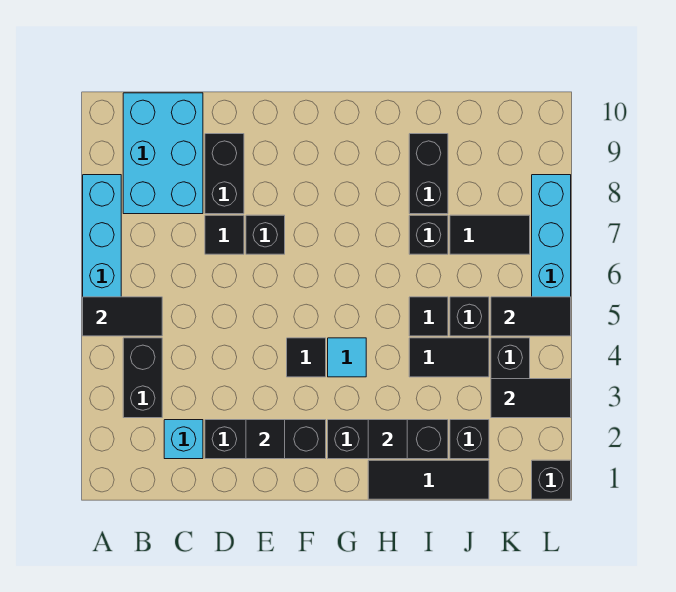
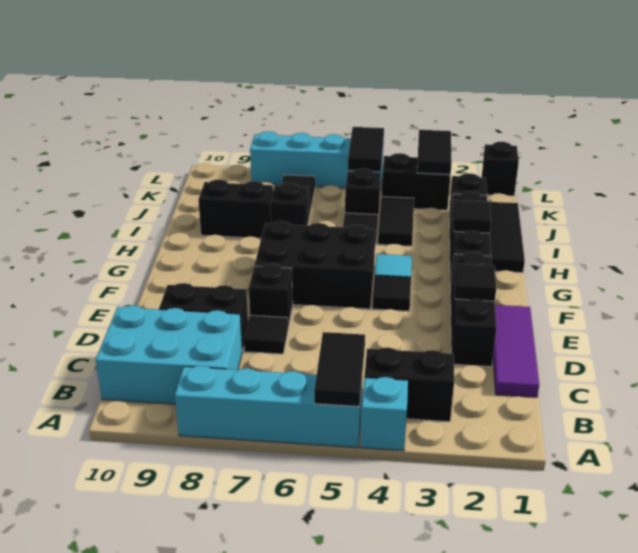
none -> purple tile C1:E1 level 1
cyan brick C2 level 1 -> cyan brick A4 level 1
none -> black brick F5:G7 level 1

